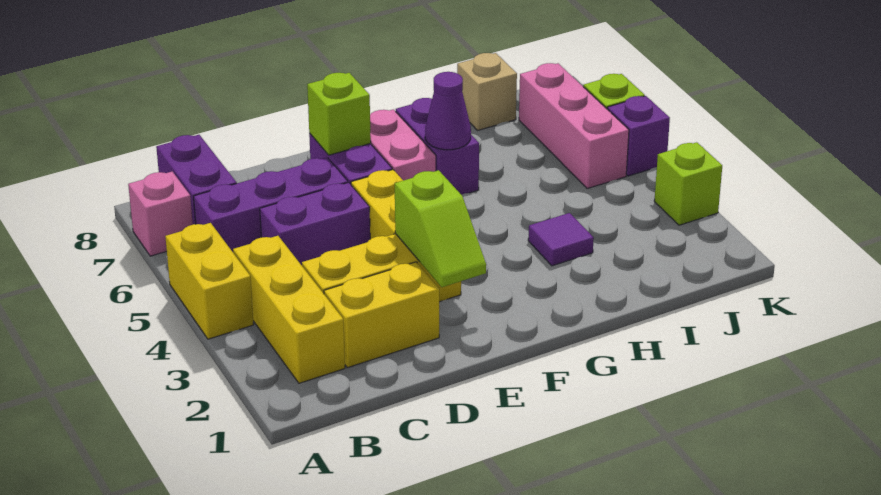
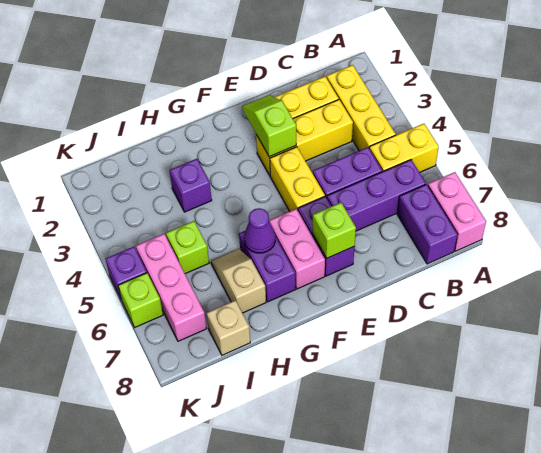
yellow brick A4:A5 level 1 -> yellow brick A5:B5 level 1
pink brick A7 level 1 -> pink brick A7:A8 level 1
purple tile H3 level 1 -> purple brick H3 level 1
none -> tan slope H6:H7 level 1 top 7
lime brick K3 level 1 -> lime brick I5 level 1

